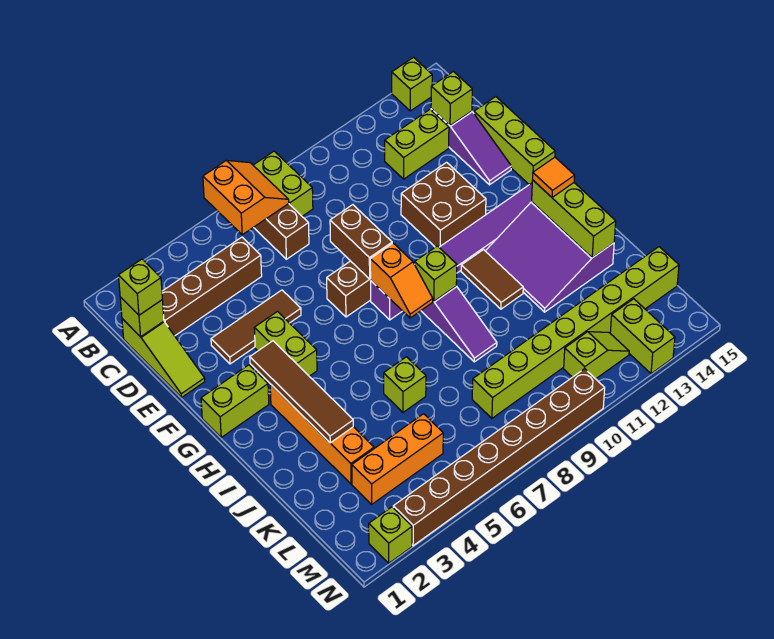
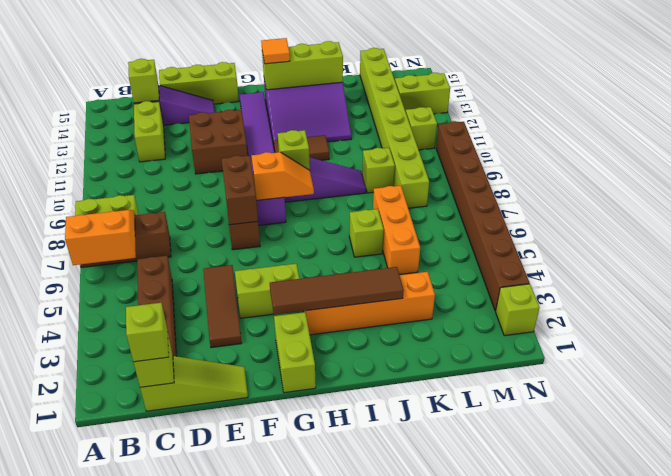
lime brick A14 level 1 -> lime brick K9 level 1
brown brick E8:F8 level 2 -> brown brick F7:F8 level 2
orange brick L3:L5 level 1 -> orange brick K5:K7 level 1

